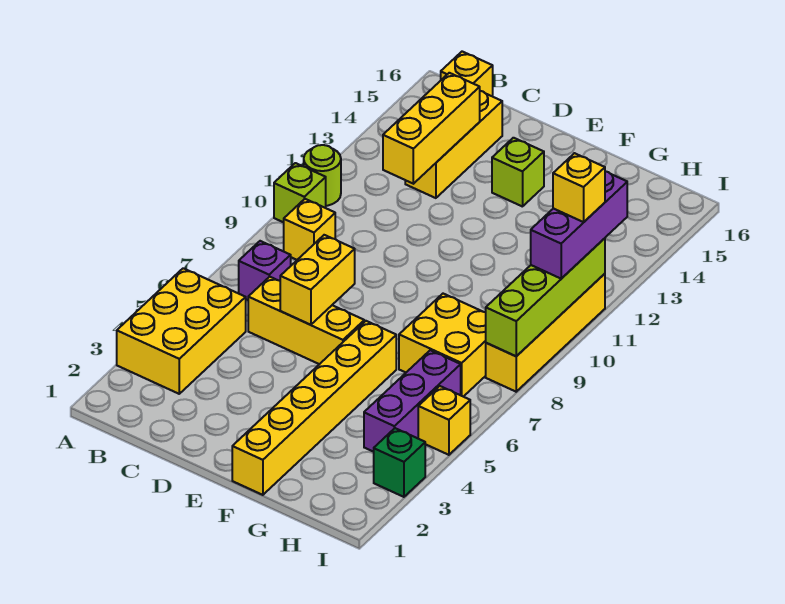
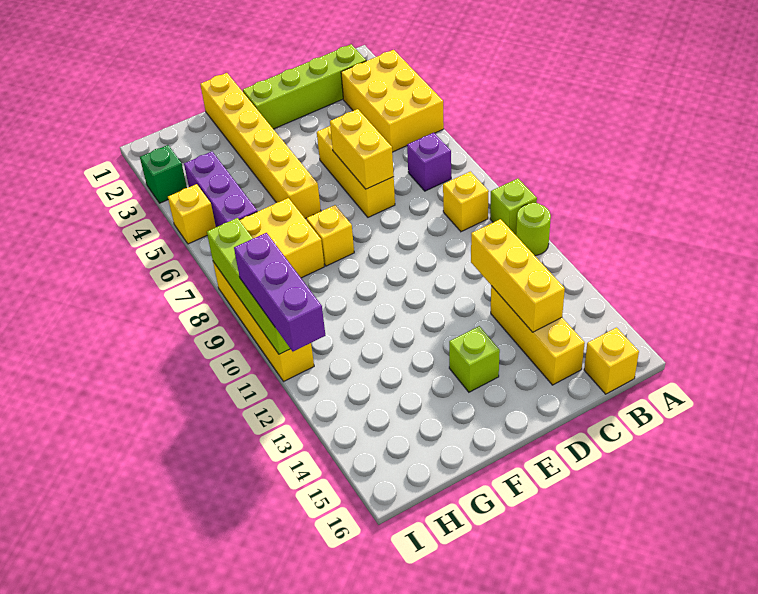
none -> lime brick B2:E2 level 1
yellow brick C6:E6 level 1 -> yellow brick D5:D7 level 1
yellow brick I11 level 4 -> yellow brick F8 level 1

